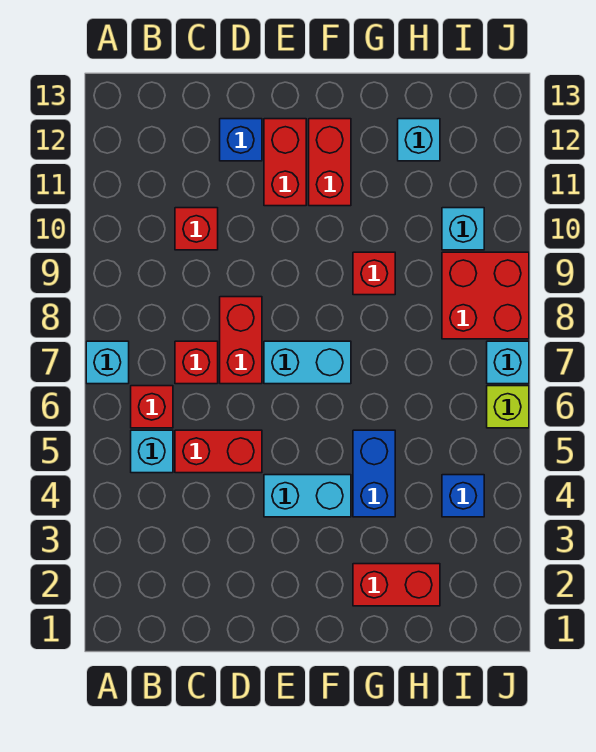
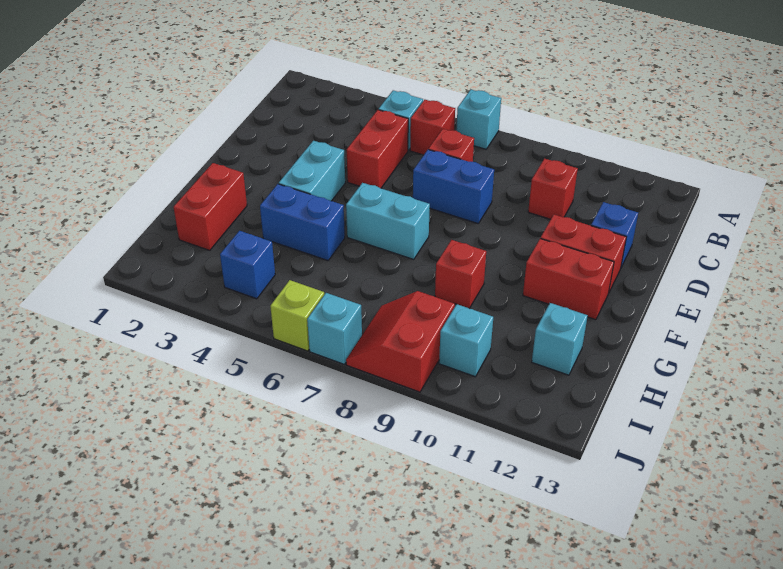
red brick D7:D8 level 1 -> blue brick D7:D8 level 1
cyan brick E7:F7 level 1 -> cyan brick F6:F7 level 1
red brick I8:J9 level 1 -> red slope I8:J9 level 1 top 9

